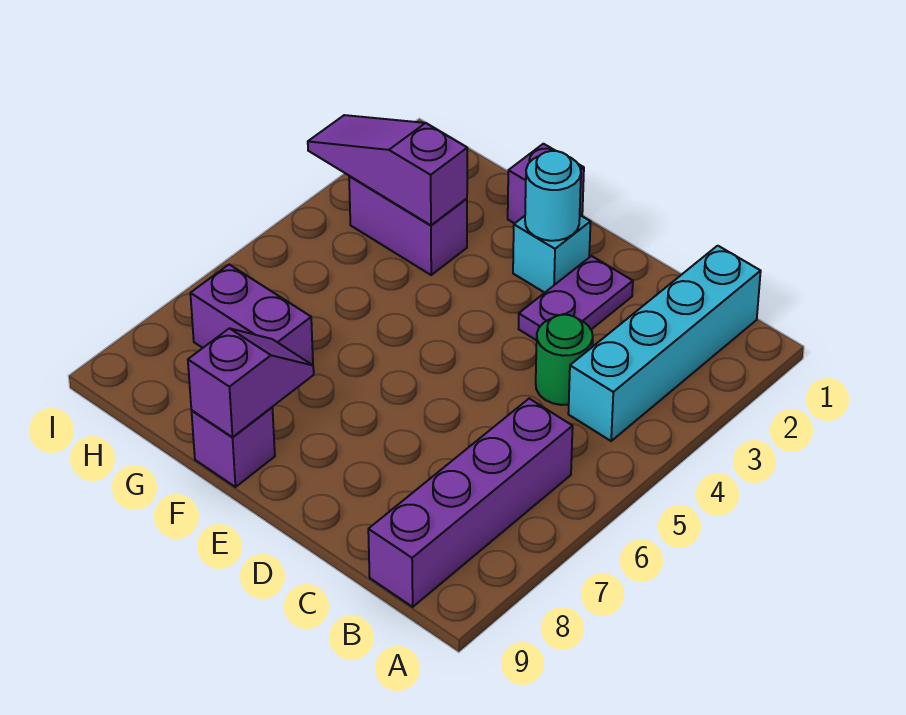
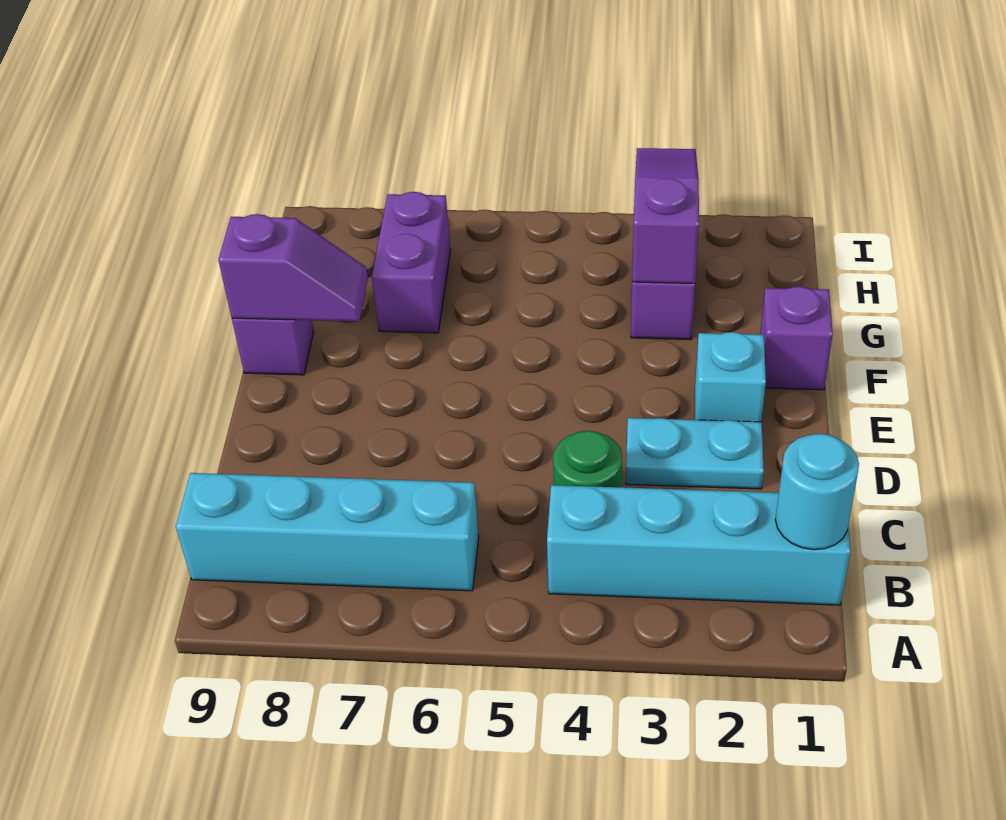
purple brick B6:B9 level 1 -> cyan brick B6:B9 level 1
purple plate D2:D3 level 1 -> cyan plate D2:D3 level 1
cyan round brick E2 level 2 -> cyan round brick B1 level 2

